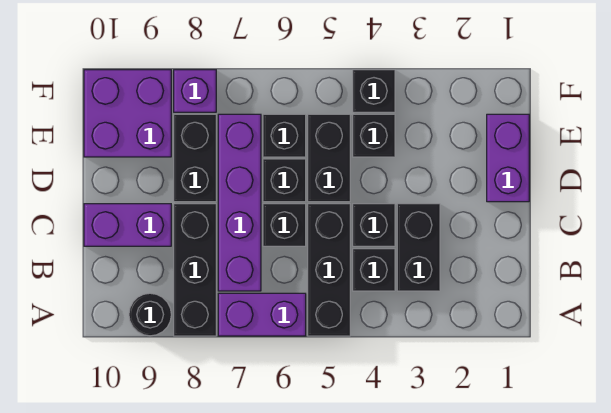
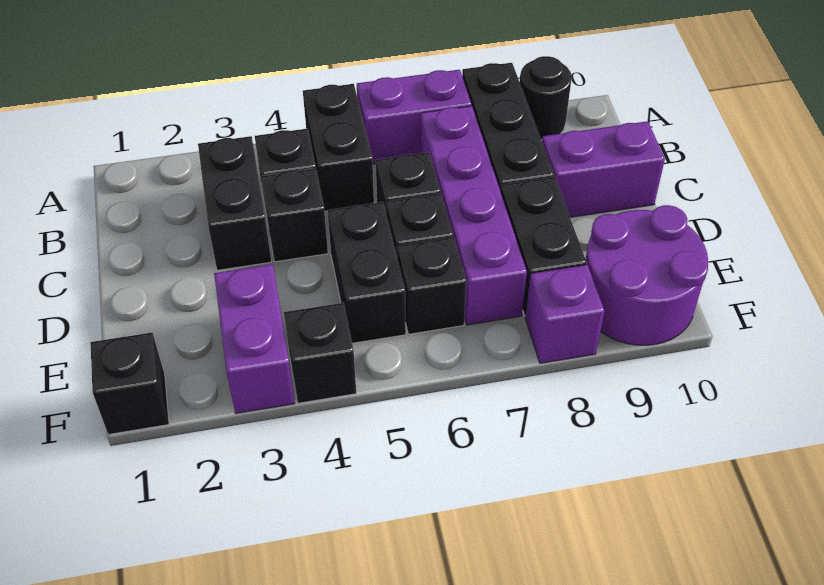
black brick A5:C5 level 1 -> black brick A5:B5 level 1
purple brick D1:E1 level 1 -> purple brick E3:F3 level 1
black brick E4 level 1 -> black brick F1 level 1
purple brick E9:F10 level 1 -> purple round brick E9:F10 level 1

